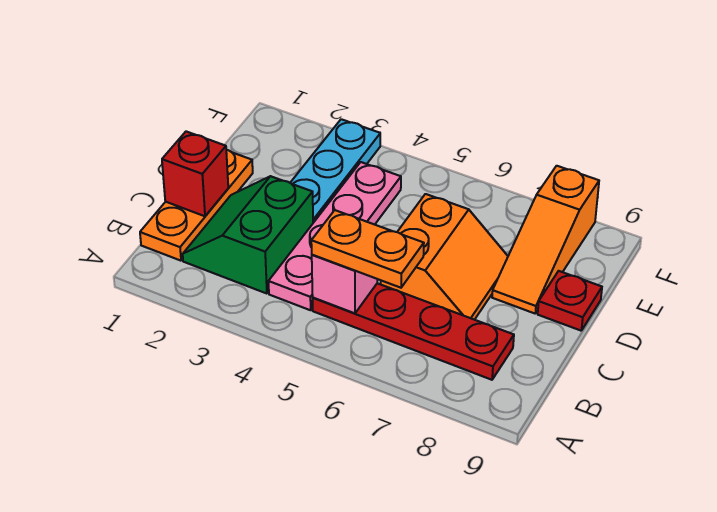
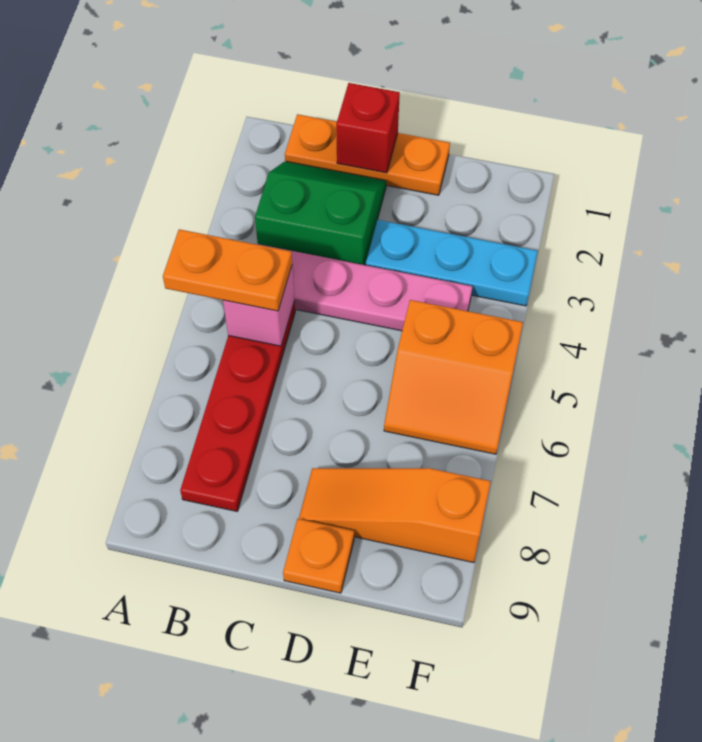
orange plate B5:B6 level 3 -> orange plate A5:B5 level 3
orange slope C6:D7 level 1 top 6 -> orange slope E5:F6 level 1 top 5
red plate D9 level 1 -> orange plate D9 level 1

